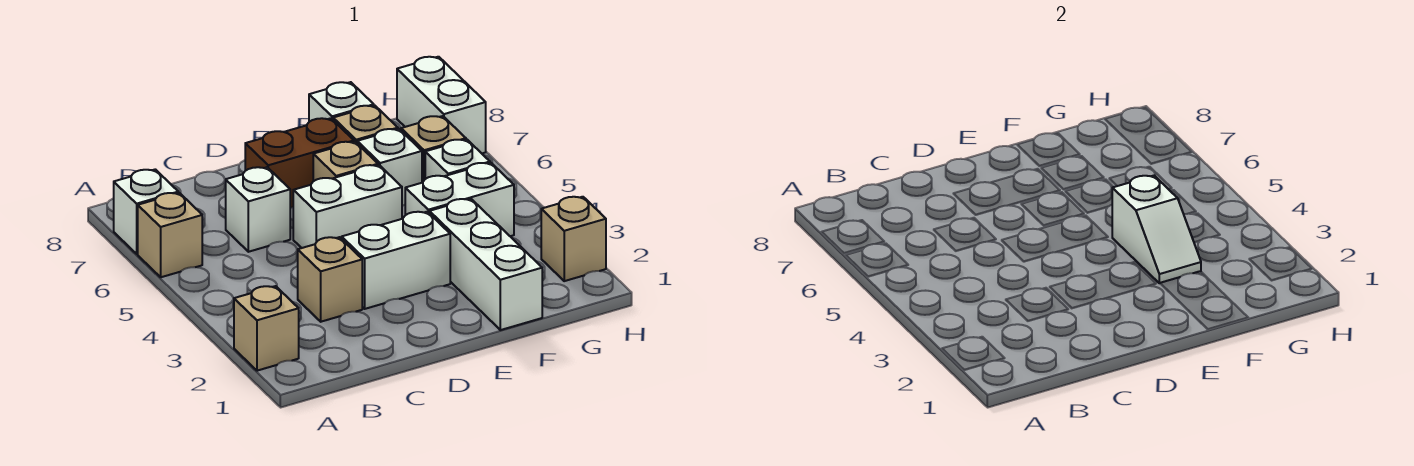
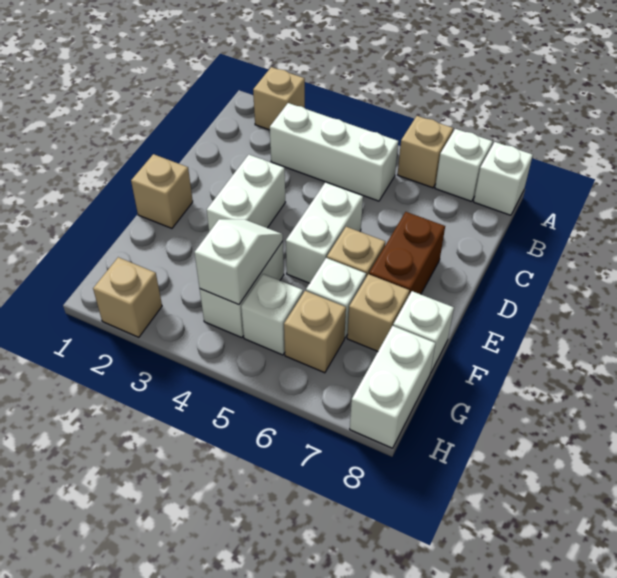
tan brick C3 level 1 -> tan brick E1 level 1
white brick C6 level 1 -> white brick A8 level 1
white brick F1:F3 level 1 -> white brick B3:B5 level 1
white slope F3:F4 level 2 top 4 -> white slope F4:G4 level 2 top G
white brick H7:H8 level 1 -> white brick G8:H8 level 1

